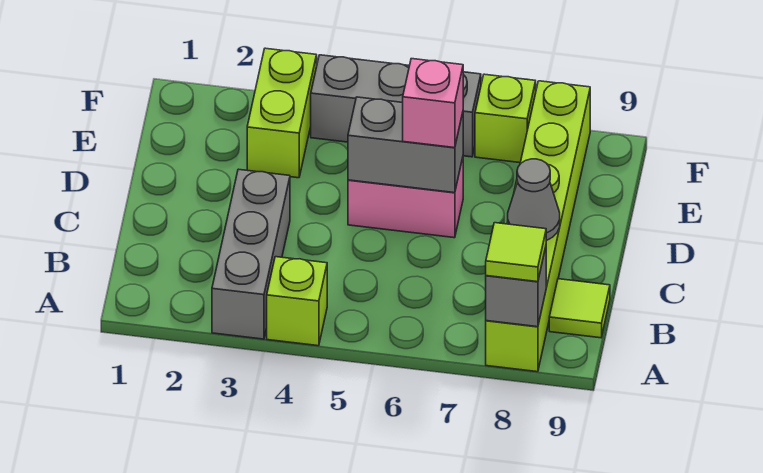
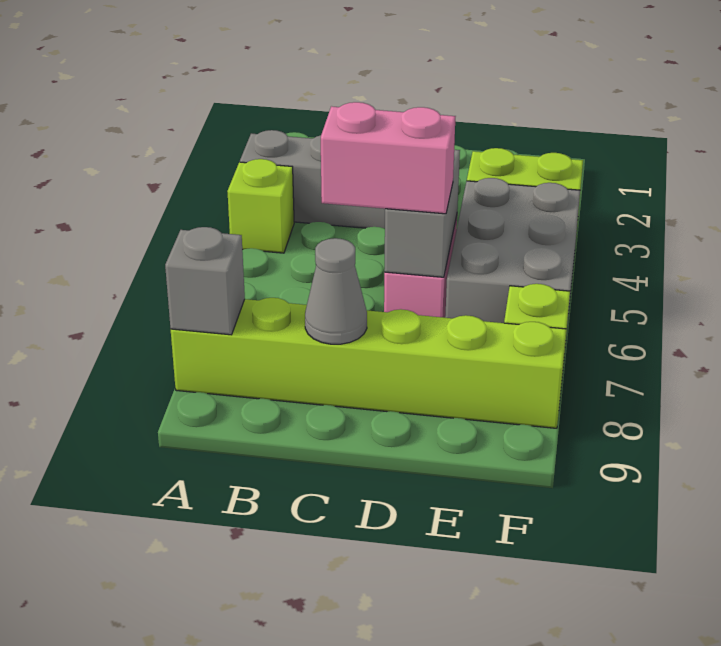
lime tile A8 level 3 -> none
lime tile B9 level 1 -> none
pink brick D6 level 3 -> pink brick C6:D6 level 3
grey brick F4:F6 level 1 -> grey brick E4:F6 level 1

